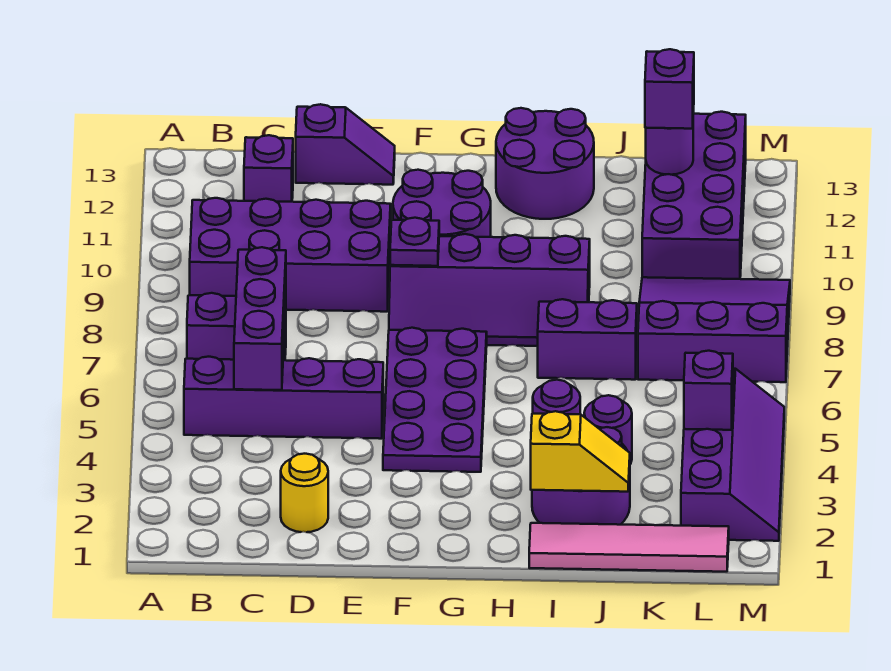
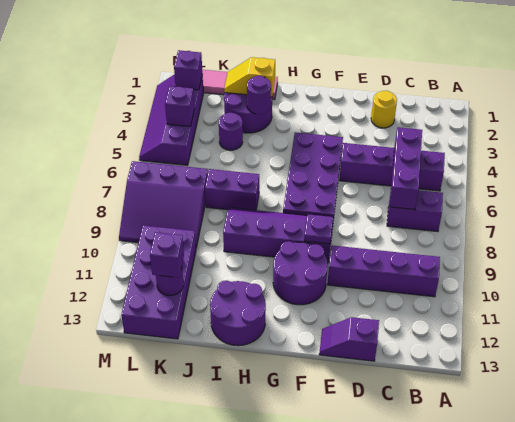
purple brick B9:E10 level 1 -> purple brick B10:E10 level 1
purple brick C12 level 1 -> purple brick L2 level 2

